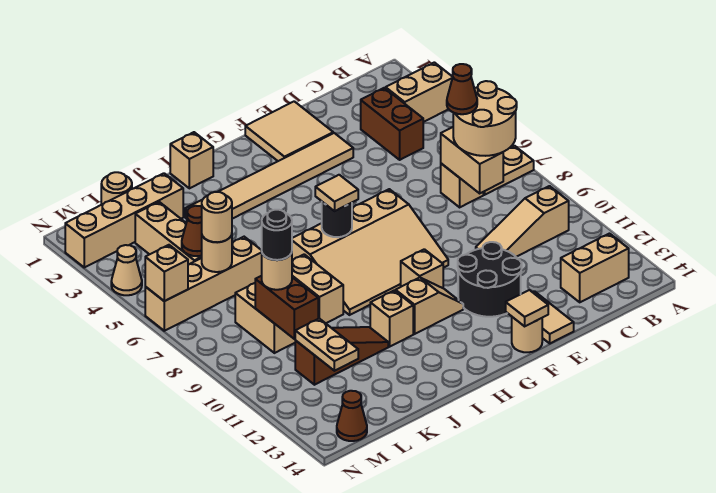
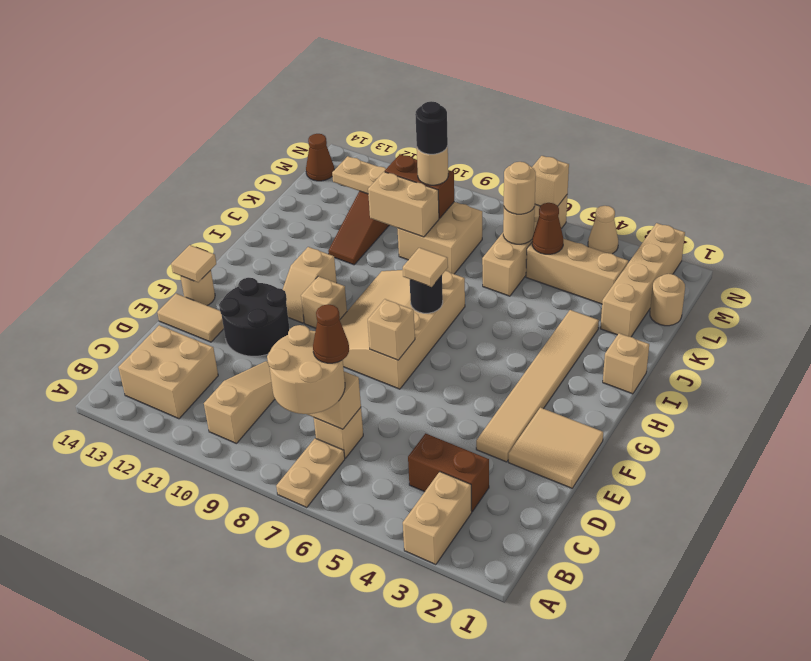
tan brick B13:C13 level 1 -> tan brick B12:C13 level 1
tan brick I11 level 1 -> tan brick F7 level 2

